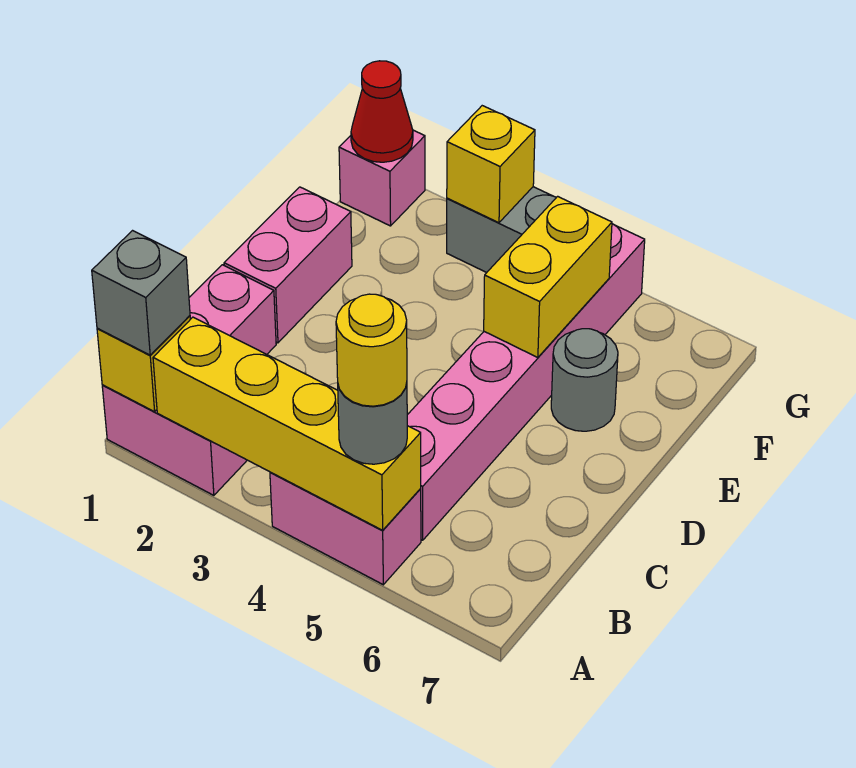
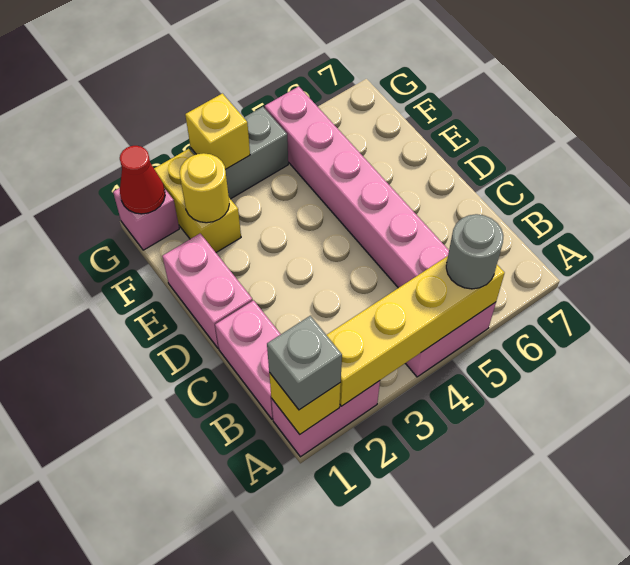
yellow round brick A5 level 4 -> yellow round brick F2 level 2
yellow brick E5:F5 level 2 -> yellow brick F2:G2 level 1
grey round brick E6 level 1 -> none

